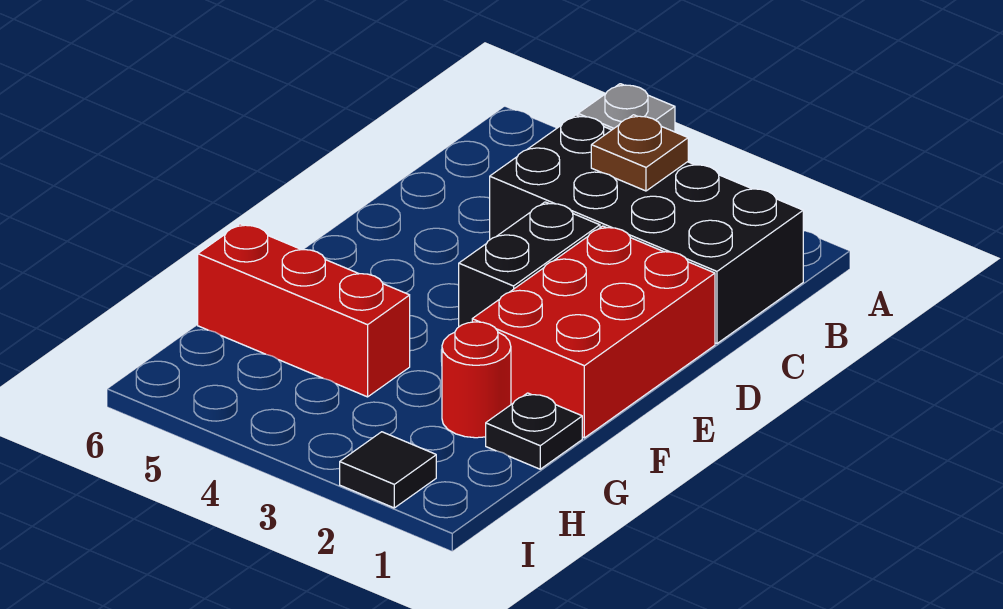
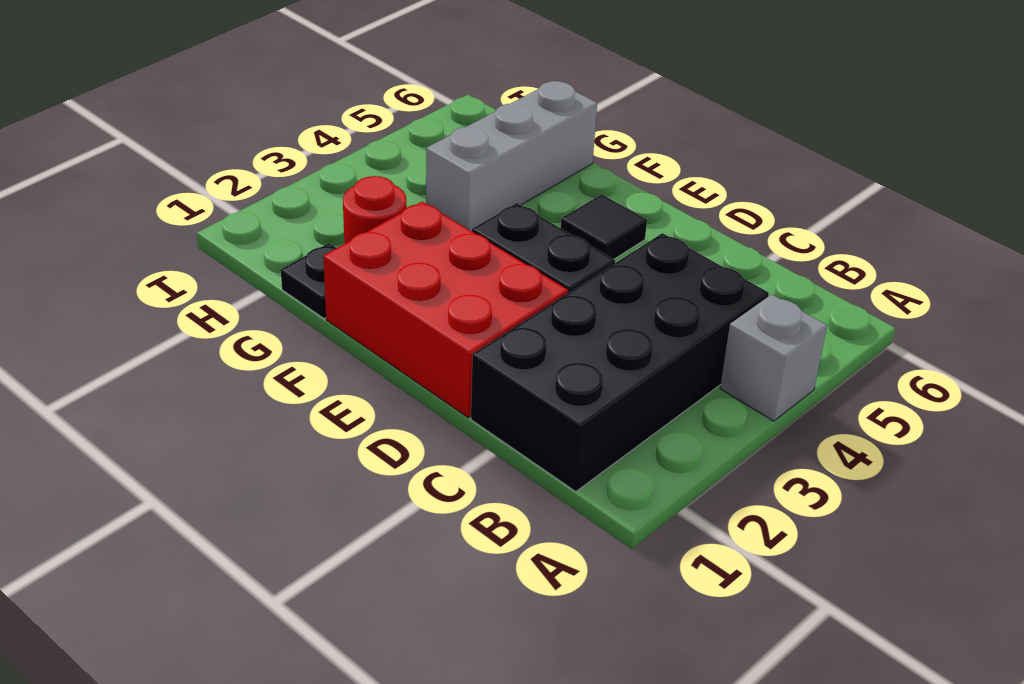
brown plate B3 level 2 -> none
red brick G4:G6 level 1 -> grey brick G4:G6 level 1
black tile I2 level 1 -> black tile E5 level 1

